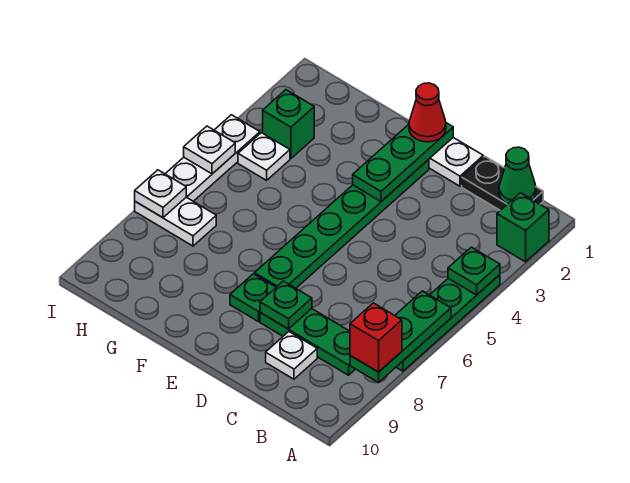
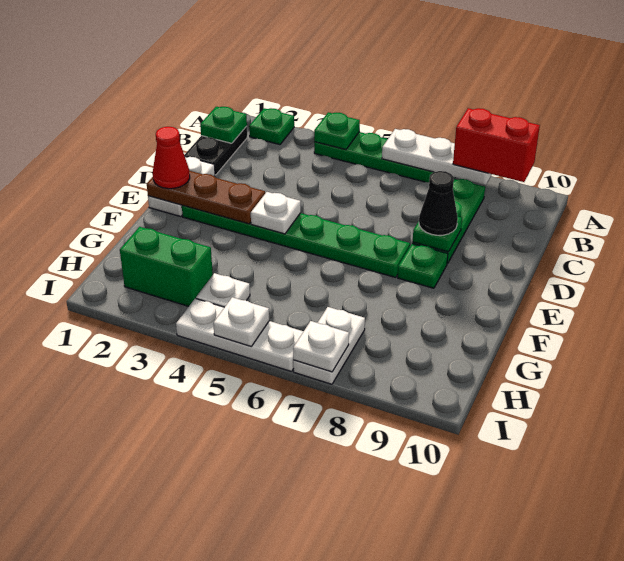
green brick A2 level 1 -> green plate A2 level 1
green plate A6:A8 level 2 -> white plate A6:A8 level 2
red brick A8 level 3 -> red brick A8:A9 level 3
green cone B1 level 2 -> green plate B1 level 2
white plate C9 level 1 -> white plate E4 level 2
none -> black cone D8 level 3
green plate E1:E3 level 2 -> brown plate E1:E3 level 2
green brick H3 level 1 -> green brick H2:H3 level 1

